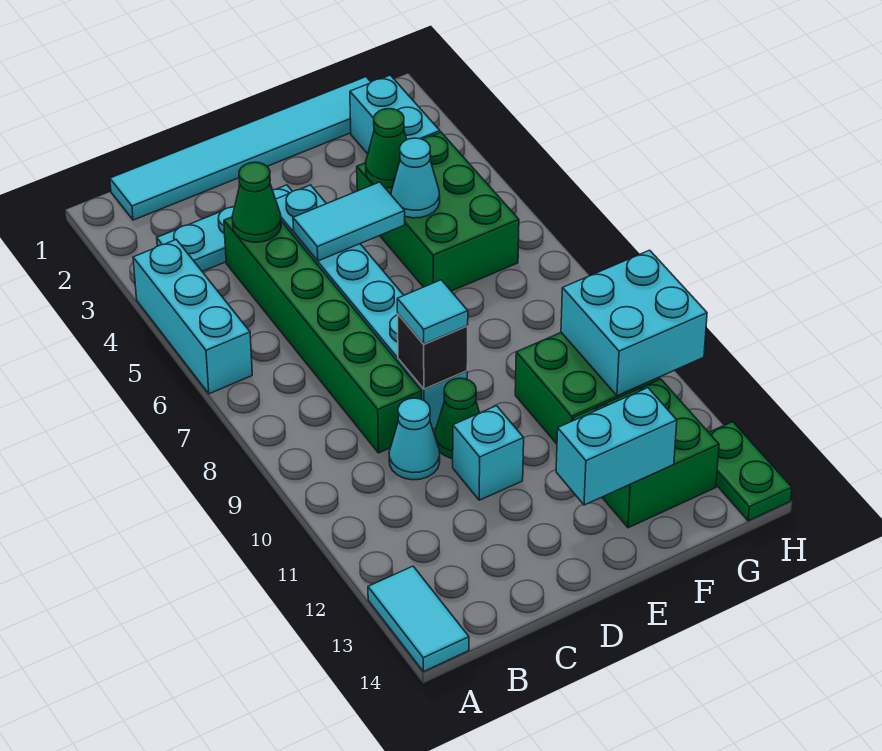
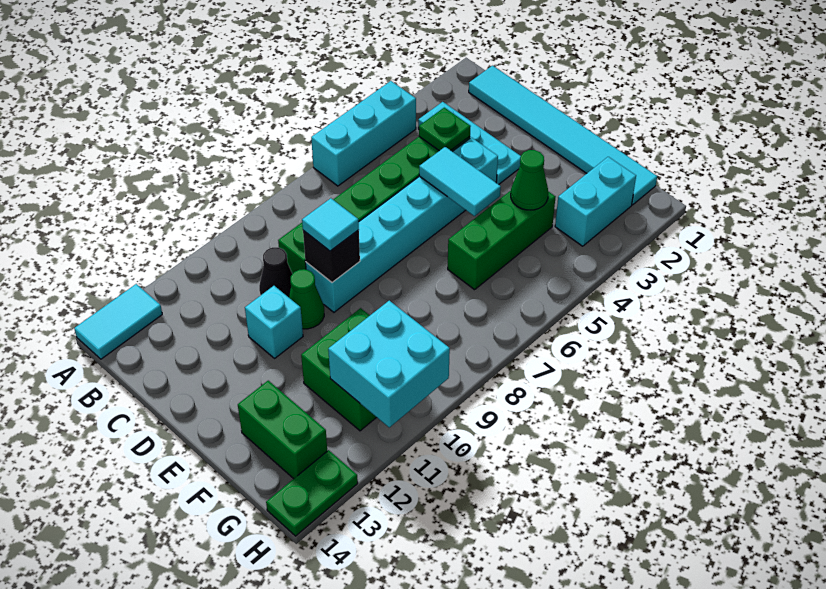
green cone C4 level 2 -> green plate C4 level 2
cyan cone C10 level 1 -> black cone C10 level 1
cyan brick E13:F13 level 2 -> none
green brick F4:G6 level 1 -> green brick F4:F6 level 1
cyan cone F5 level 2 -> none
green brick F12:G13 level 1 -> green brick F13:G13 level 1

